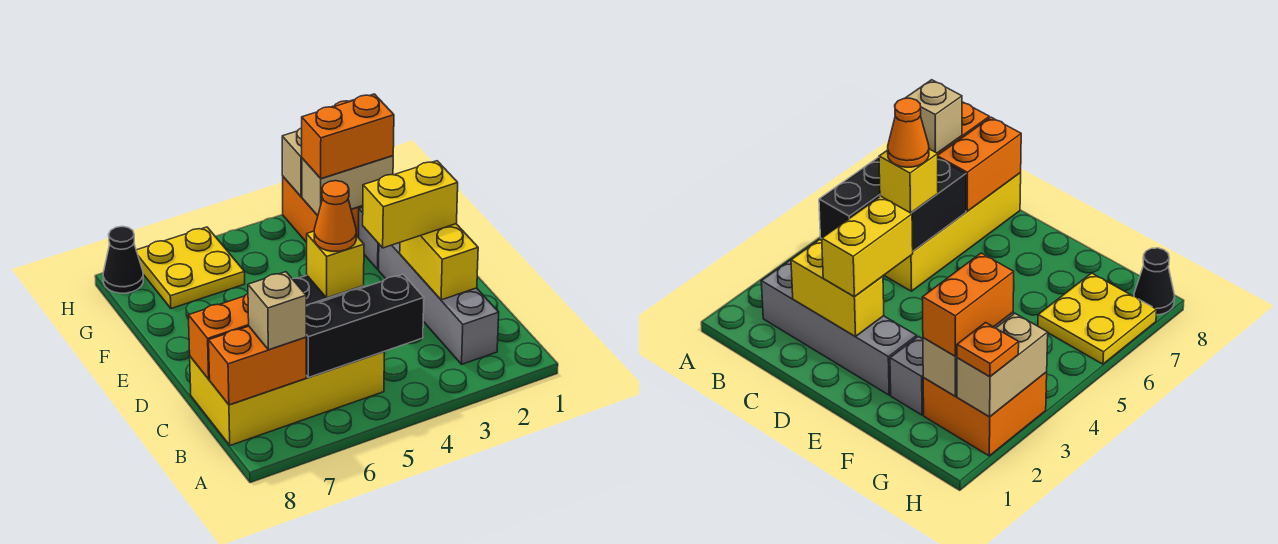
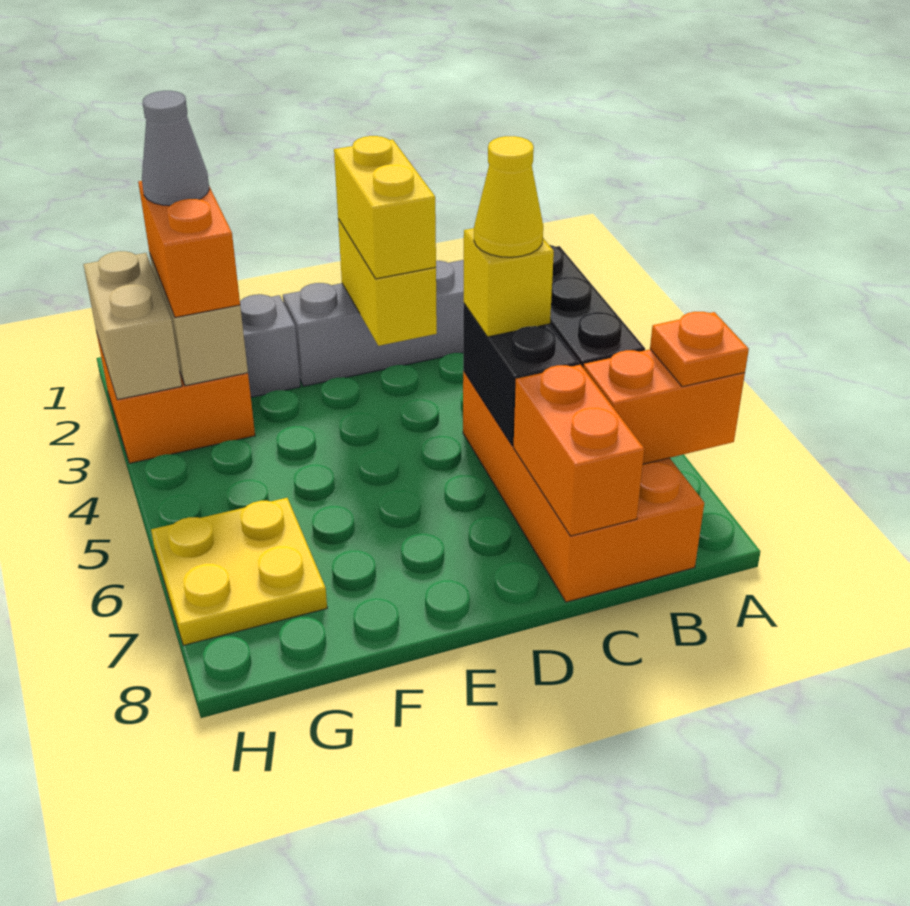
yellow brick B5:C8 level 1 -> orange brick B5:C8 level 1
orange brick B7:B8 level 2 -> orange brick A7:B7 level 2
tan brick B7 level 3 -> none
yellow brick C2:D2 level 2 -> yellow brick D2:D3 level 2
orange cone C5 level 4 -> yellow cone C5 level 4
none -> grey cone G2 level 4
orange plate H2 level 3 -> orange plate A7 level 3
black cone H8 level 1 -> none

